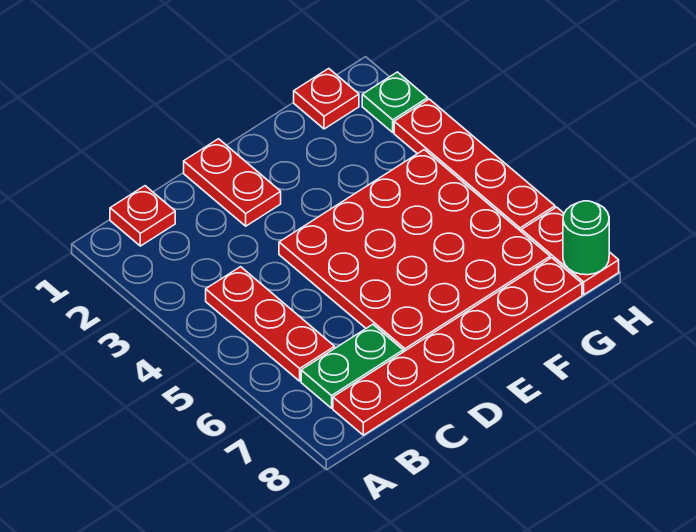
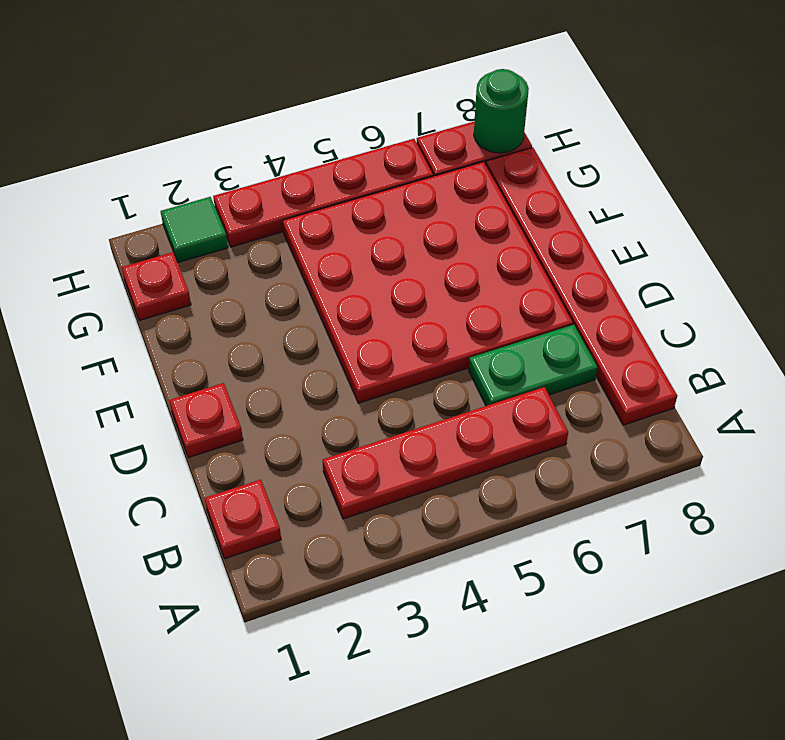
red plate B4:B6 level 1 -> red plate B3:B6 level 1
green plate B7:C7 level 1 -> green plate C6:C7 level 1
red plate D1:D2 level 1 -> red plate D1 level 1
green plate H2 level 1 -> green tile H2 level 1

